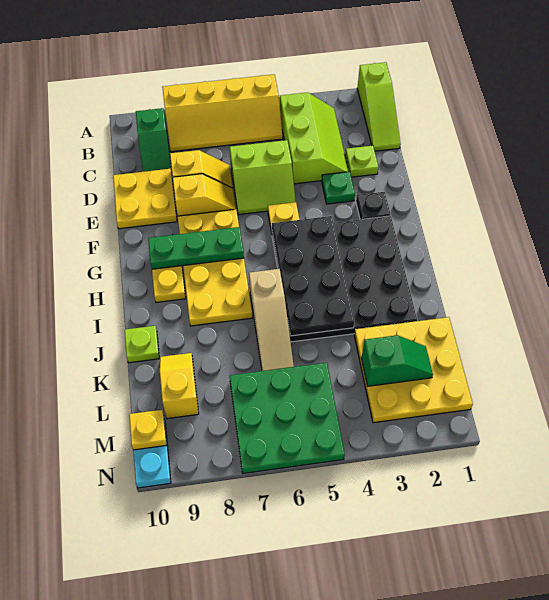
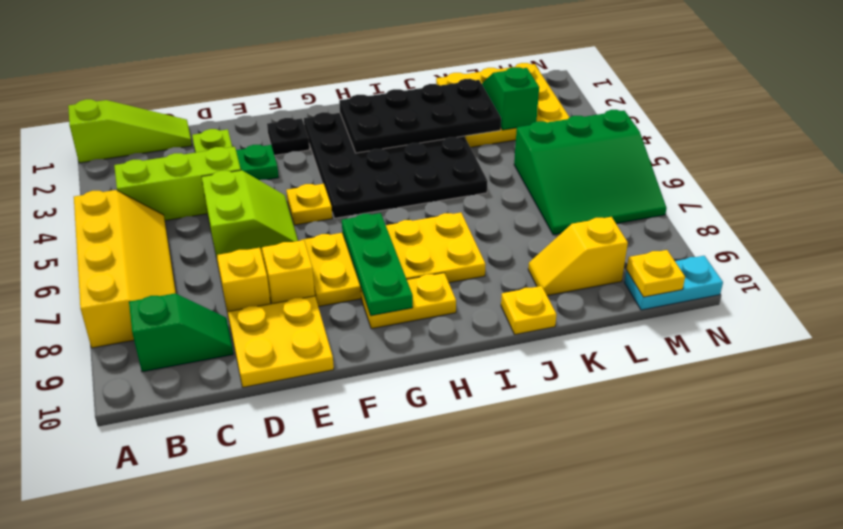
black plate G4:J5 level 2 -> black plate H2:K3 level 2
tan slope I6:K6 level 1 top I -> none
lime plate J10 level 1 -> yellow plate J10 level 1
green plate L5:N7 level 1 -> green slope L5:N7 level 1 top 5

